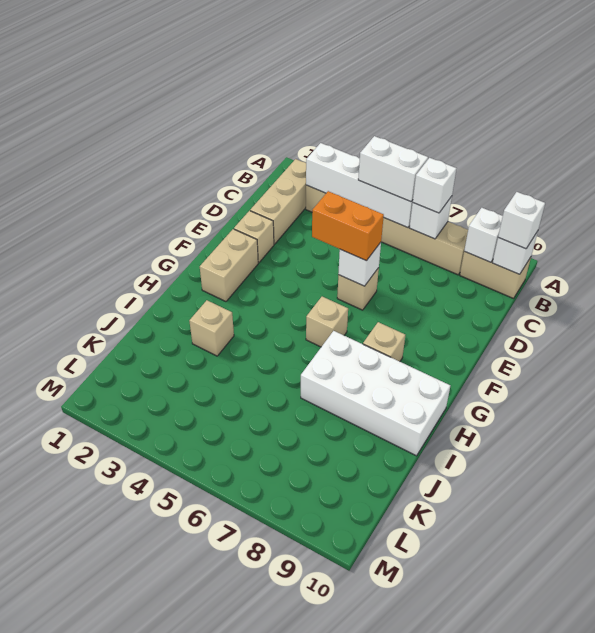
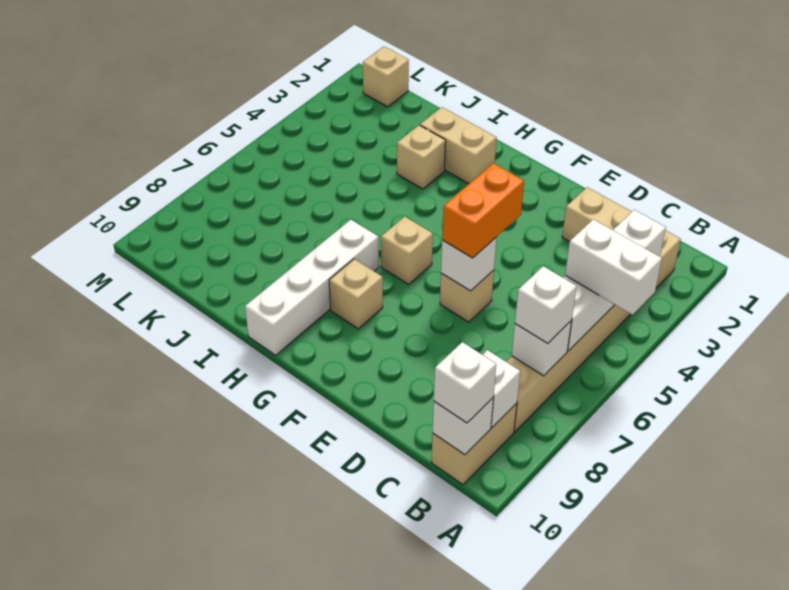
white brick B5:B6 level 3 -> white brick A5:B5 level 3
tan brick E2 level 1 -> tan brick L1 level 1
tan brick F2:G2 level 1 -> tan brick H2:I2 level 1
white brick H7:I10 level 1 -> white brick H7:H10 level 1

